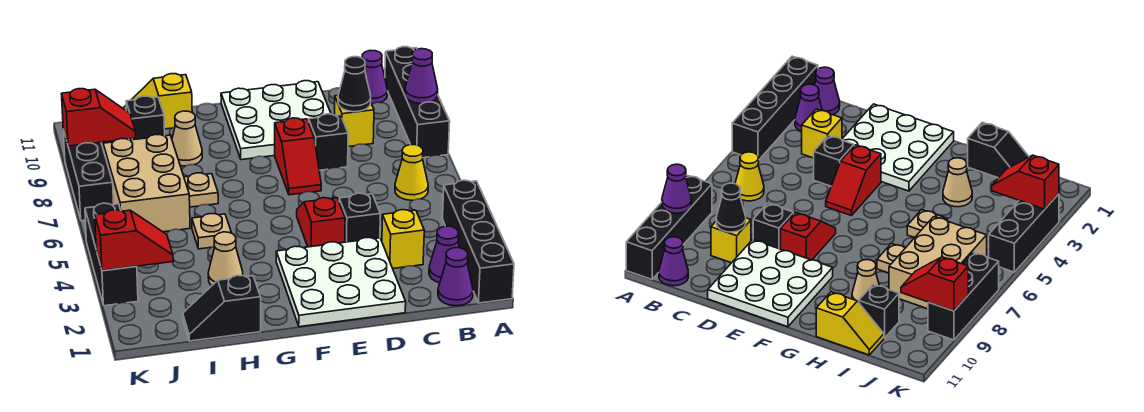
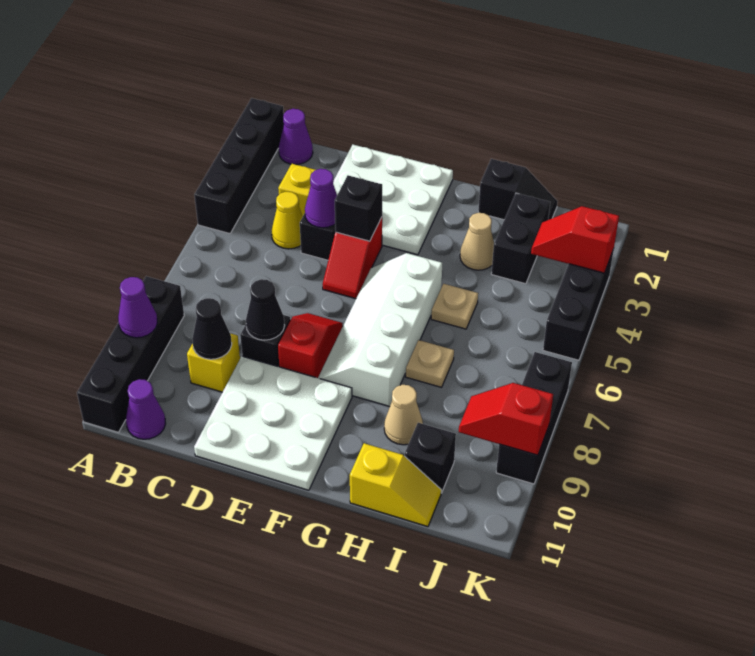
purple cone B2 level 1 -> purple cone D4 level 2
yellow cone B6 level 1 -> yellow cone C4 level 1
none -> black cone D8 level 2
none -> black brick E4 level 2
none -> white slope F5:G8 level 1 top G
none -> black brick I2:I3 level 1
tan brick I6:J8 level 1 -> none

